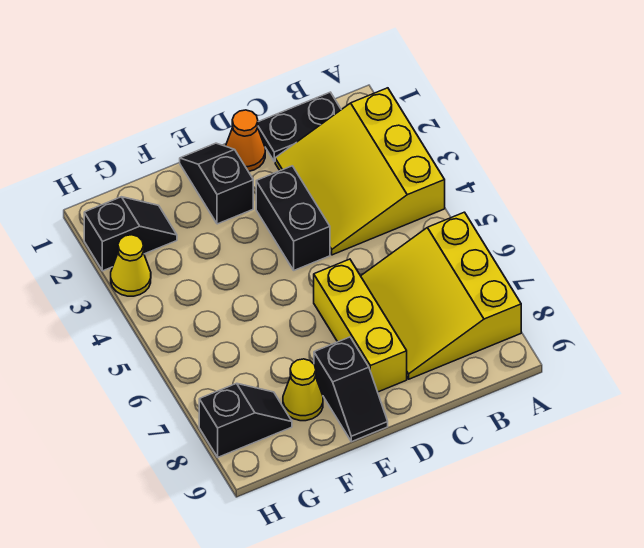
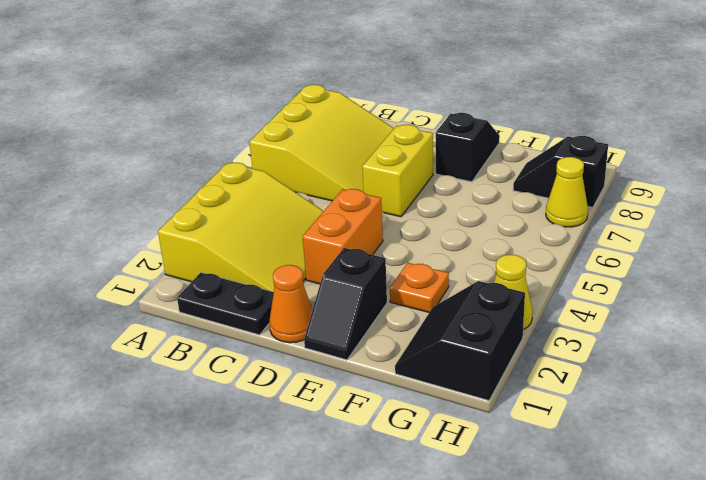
black brick D3:D4 level 1 -> orange brick D3:D4 level 1
yellow brick D6:D8 level 1 -> yellow brick D6:D7 level 1
none -> orange plate F3 level 1
yellow cone F8 level 1 -> yellow cone H7 level 1
black slope G2:H2 level 1 top H -> black slope G1:H2 level 1 top H

